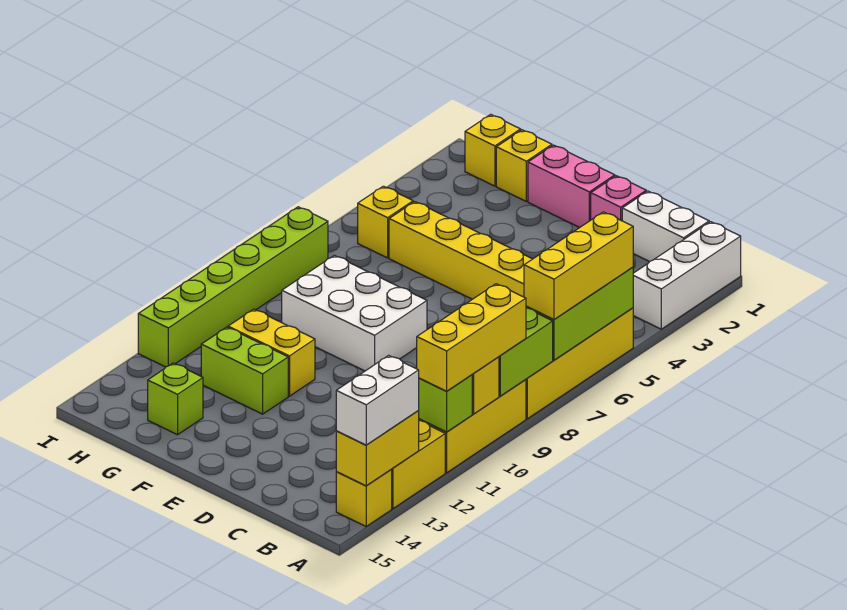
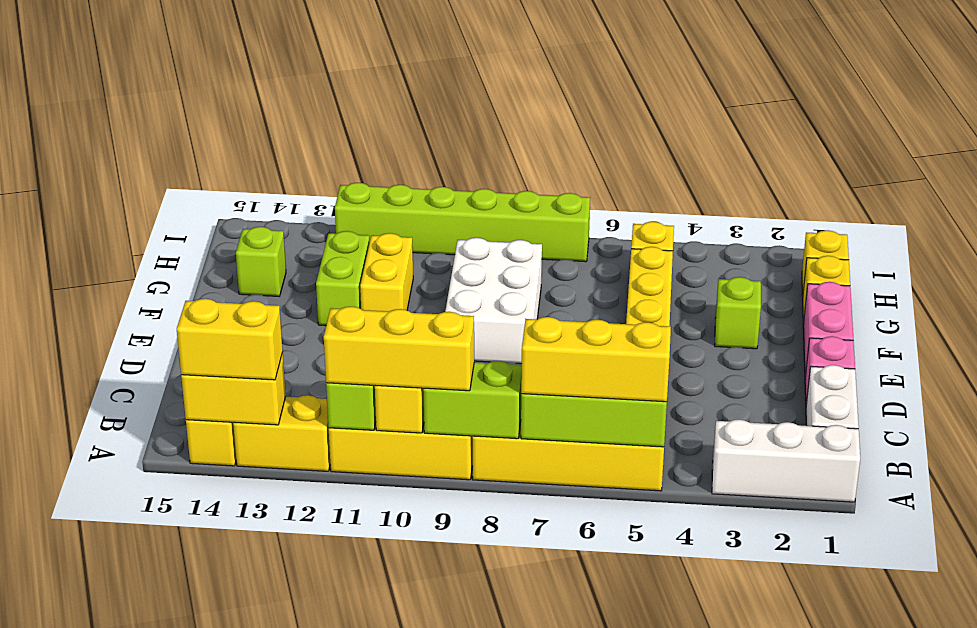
white brick A13:A14 level 3 -> yellow brick A13:A14 level 3
none -> lime brick F3 level 1

